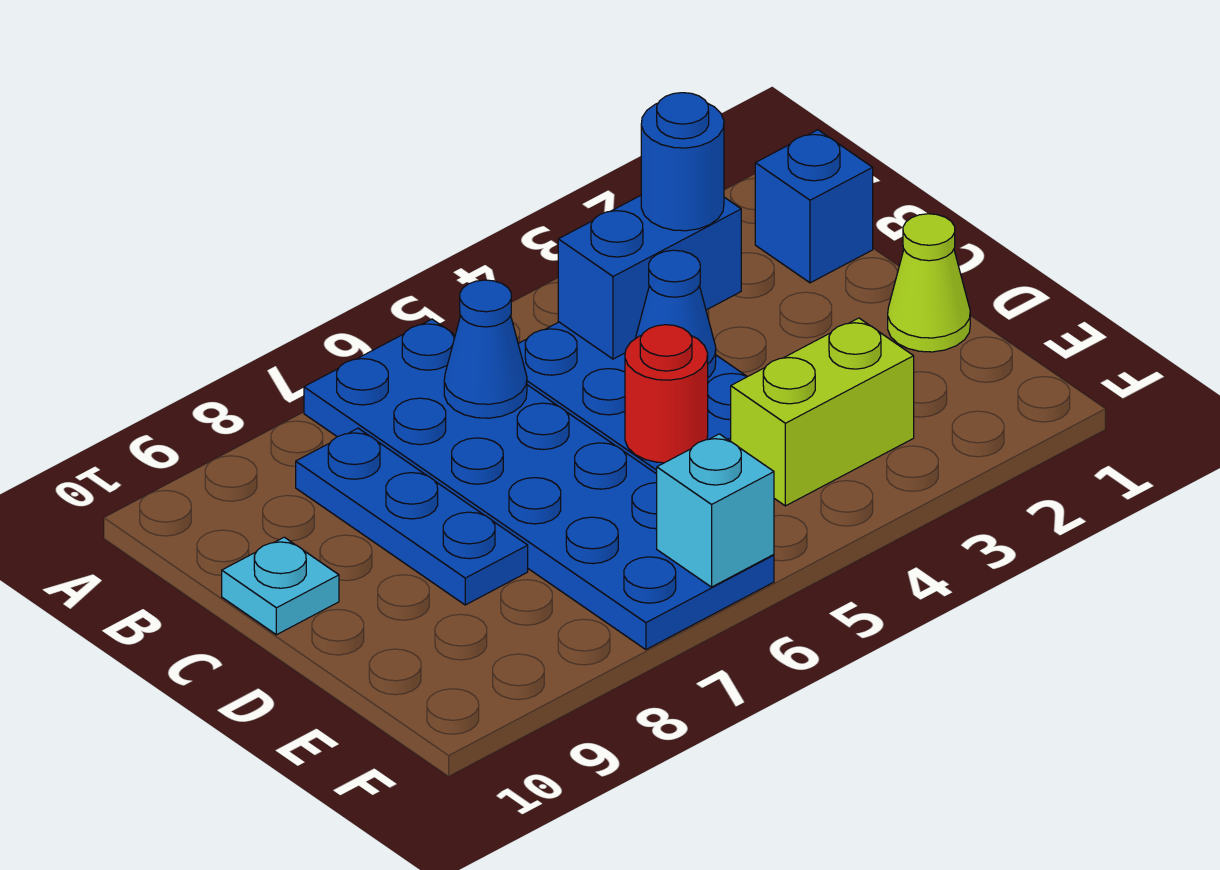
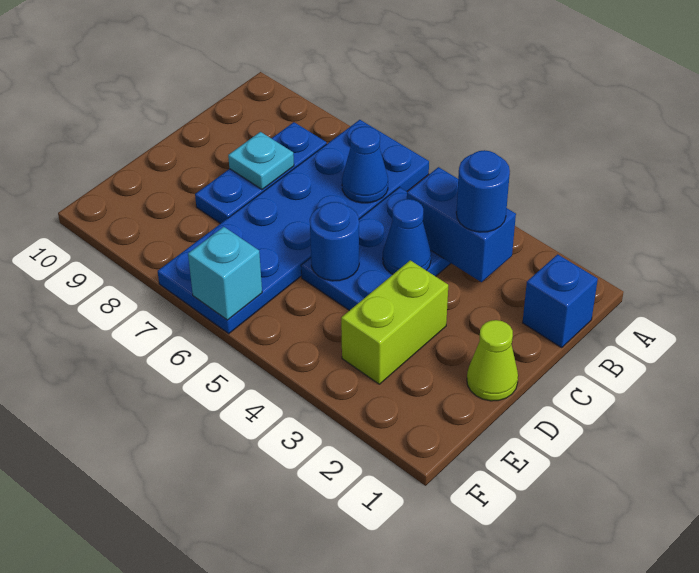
cyan plate C10 level 1 -> cyan plate C8 level 2
red round brick D5 level 2 -> blue round brick D5 level 2
lime brick E3:E4 level 1 -> lime brick D3:E3 level 1

